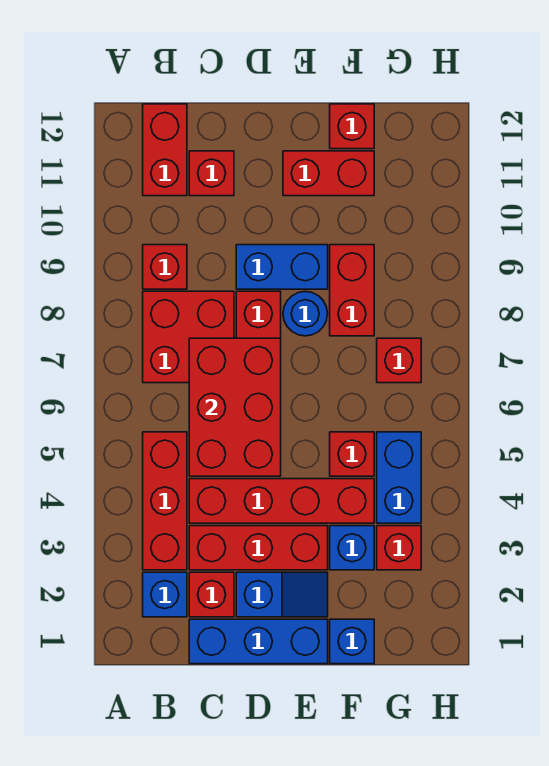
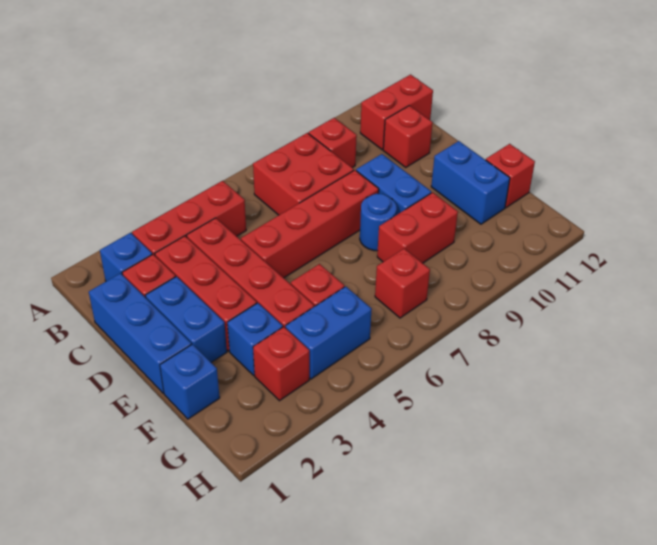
red brick C5:D7 level 2 -> none
blue slope D2:E2 level 1 top D -> blue brick D2:E2 level 1
red brick E11:F11 level 1 -> blue brick E11:F11 level 1

